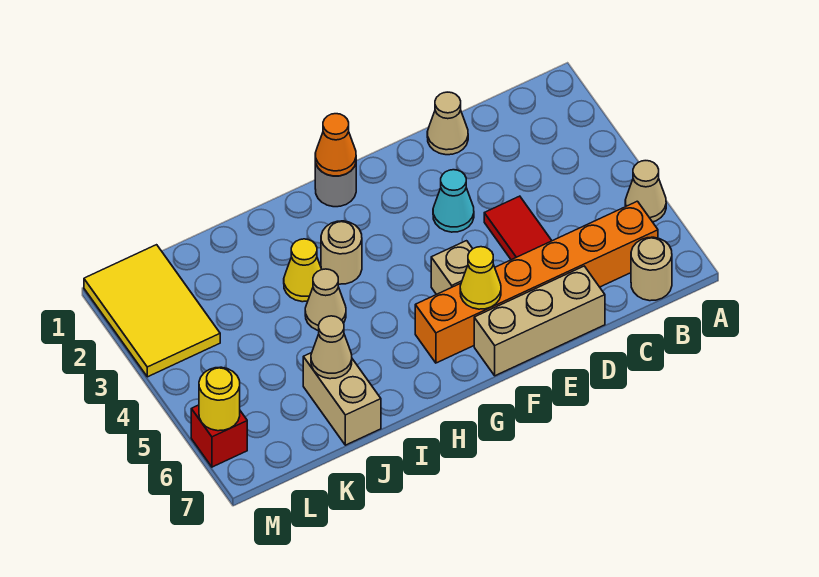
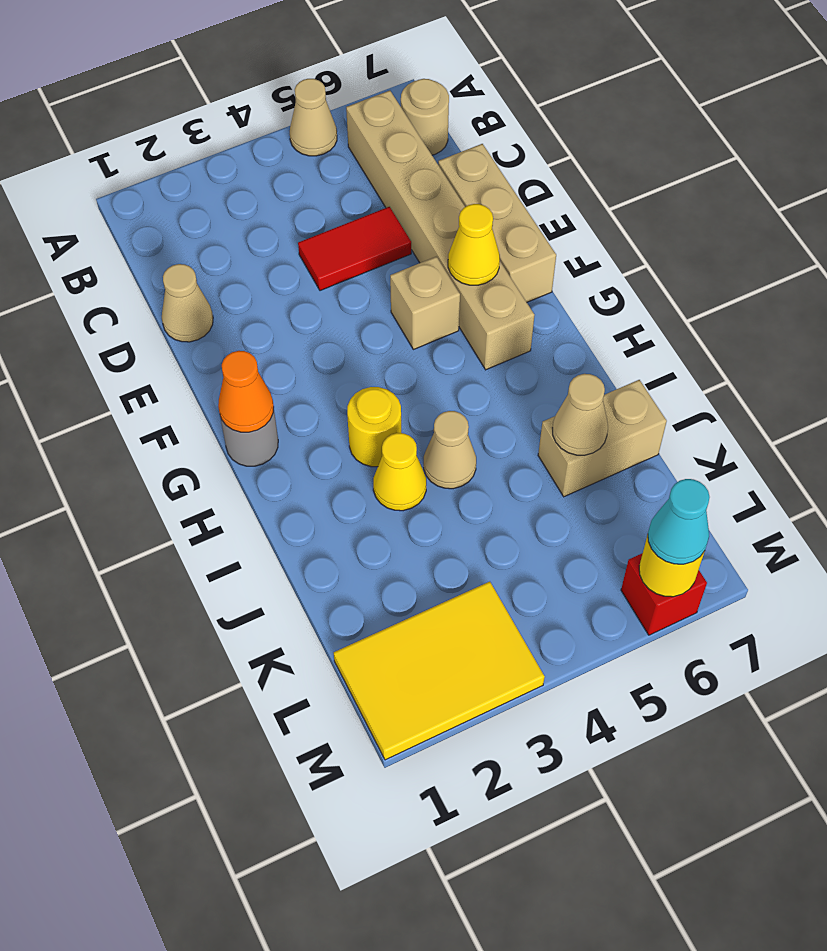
orange brick B6:G6 level 1 -> tan brick B6:G6 level 1
cyan cone E3 level 1 -> cyan cone M6 level 3
tan round brick H3 level 1 -> yellow round brick H3 level 1

